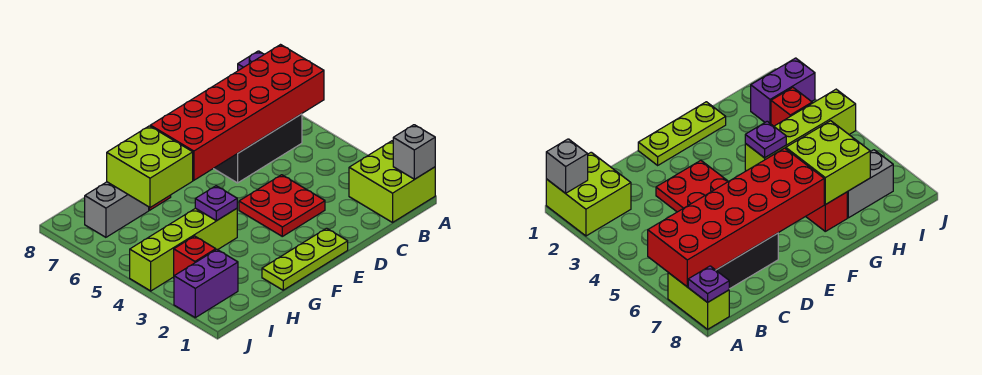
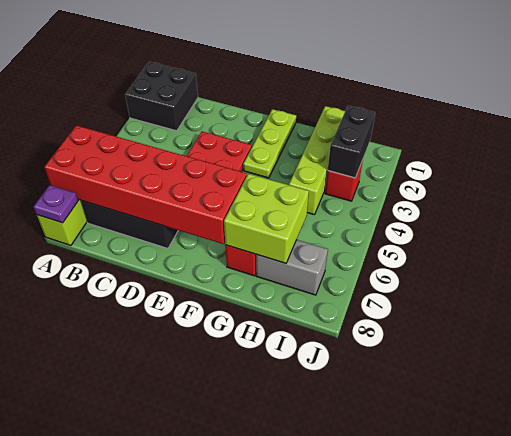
lime brick A1:B2 level 1 -> black brick A1:B2 level 1
grey brick A1 level 2 -> none
lime plate E1:G1 level 1 -> lime plate F1:F3 level 1
lime brick G4:J4 level 1 -> lime brick H1:H4 level 1
purple plate G4 level 2 -> none
purple brick I2:J2 level 1 -> none
none -> black brick I2:I3 level 2

